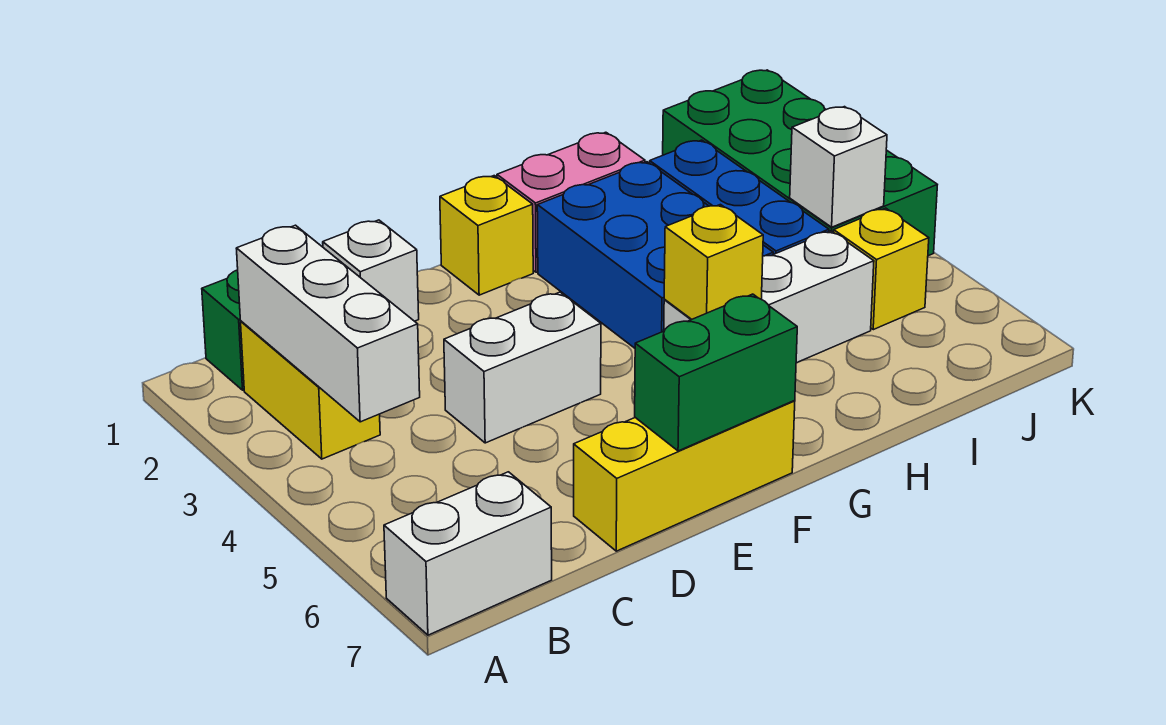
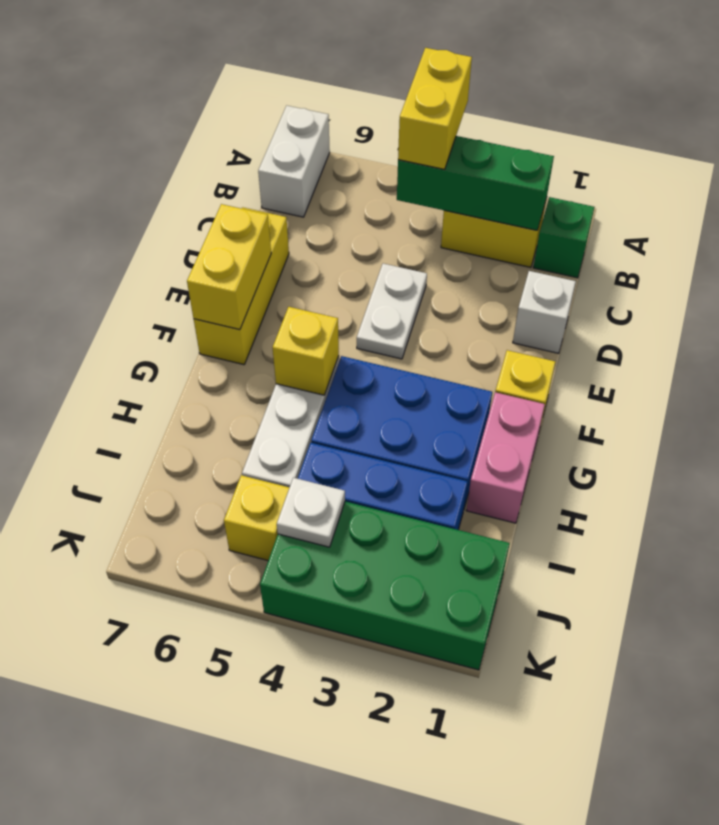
none -> yellow brick A4:B4 level 3
white brick B2:B4 level 2 -> green brick B2:B4 level 2
white brick D4:E4 level 1 -> white plate D4:E4 level 1
green brick E7:F7 level 2 -> yellow brick E7:F7 level 2
white brick J4 level 2 -> white plate J4 level 2

